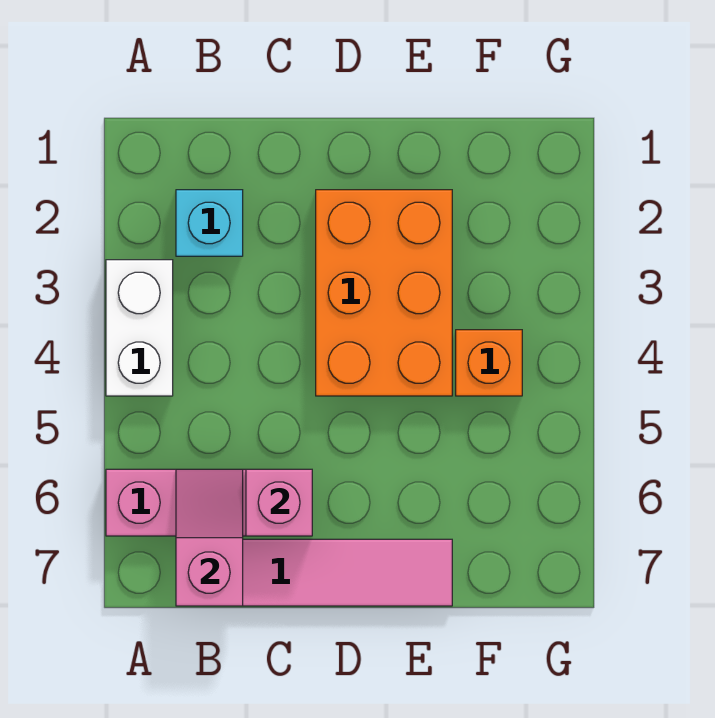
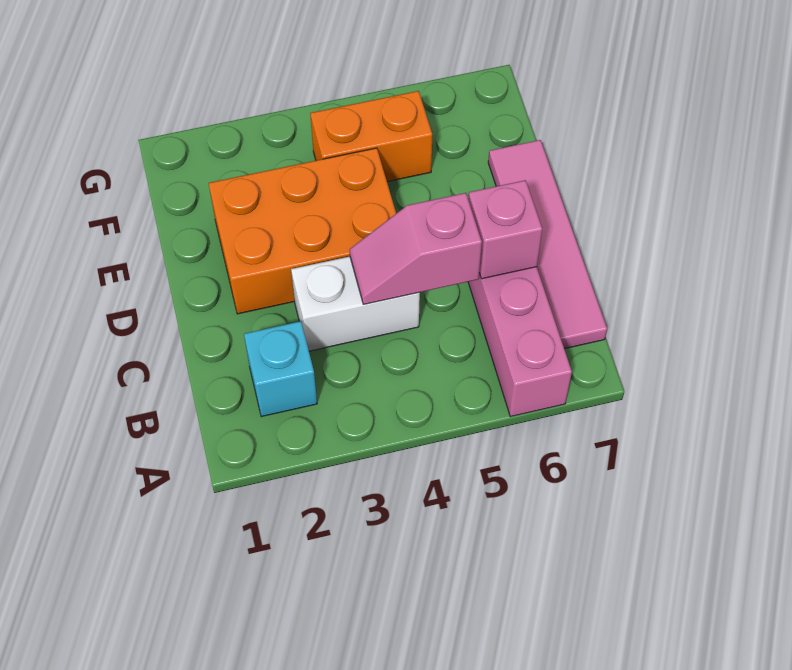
white brick A3:A4 level 1 -> white brick C3:C4 level 1
pink slope B6:B7 level 2 top 7 -> pink slope C4:C5 level 2 top 5
orange brick F4 level 1 -> orange brick F4:F5 level 1

